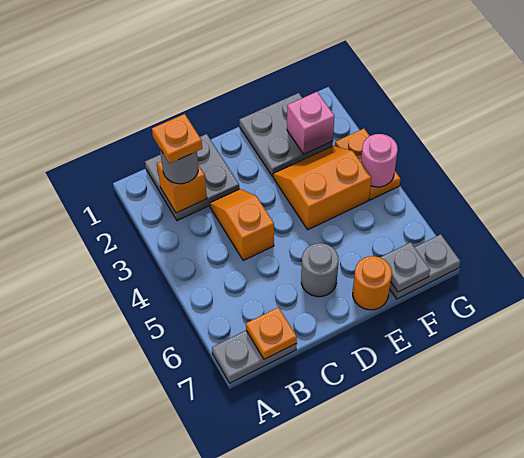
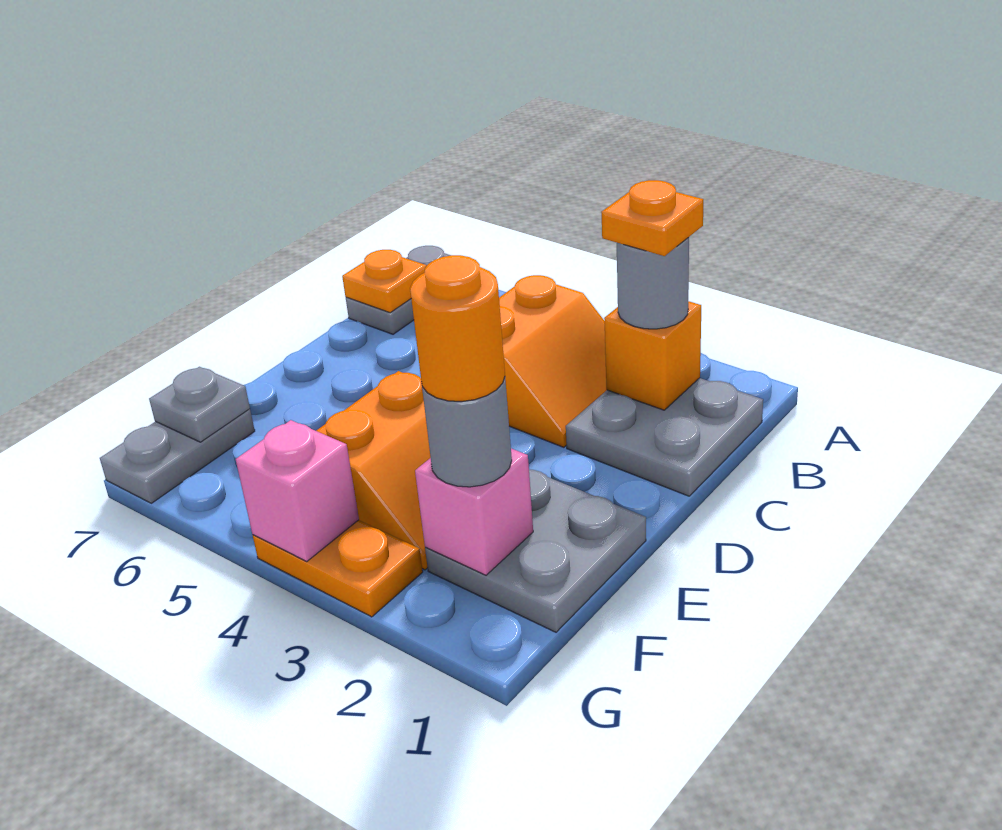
orange slope C3:C4 level 1 top 4 -> orange slope B3:C4 level 1 top 4
grey round brick D6 level 1 -> grey round brick F2 level 3
orange round brick E7 level 1 -> orange round brick F2 level 4
pink round brick G4 level 2 -> pink brick G4 level 2

